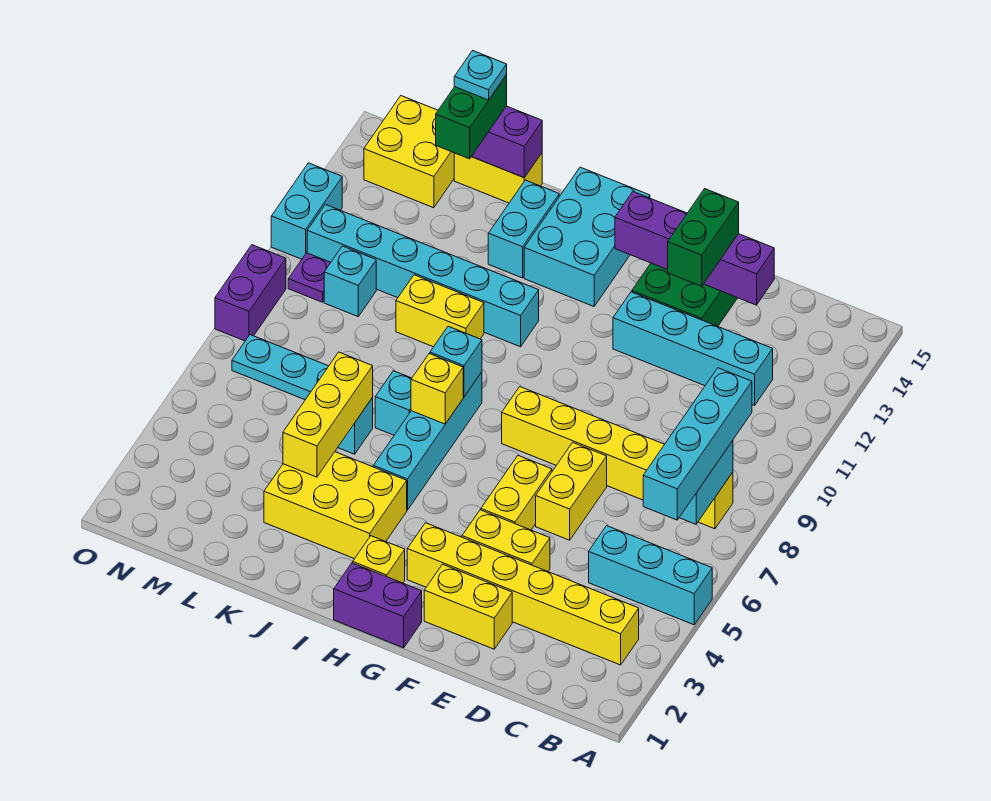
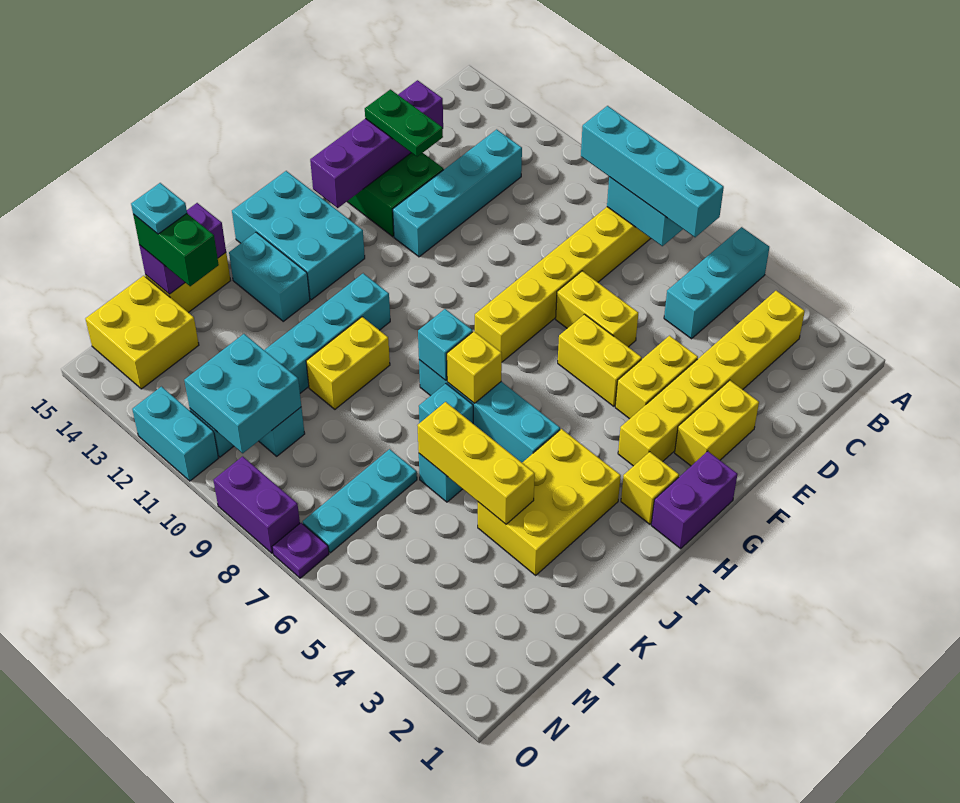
green brick E13:E14 level 3 -> green plate E13:E14 level 3
none -> cyan brick M10:N11 level 2
purple plate N10 level 1 -> purple plate O7 level 1

